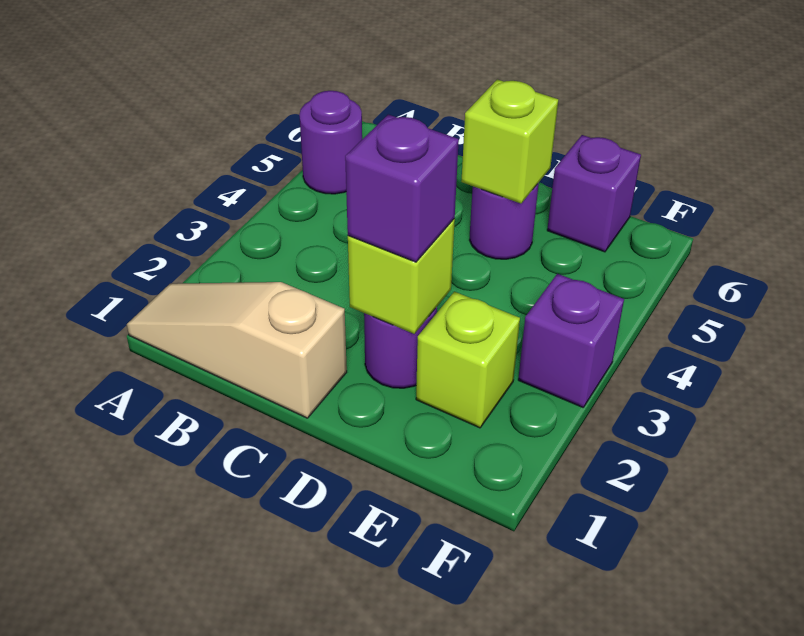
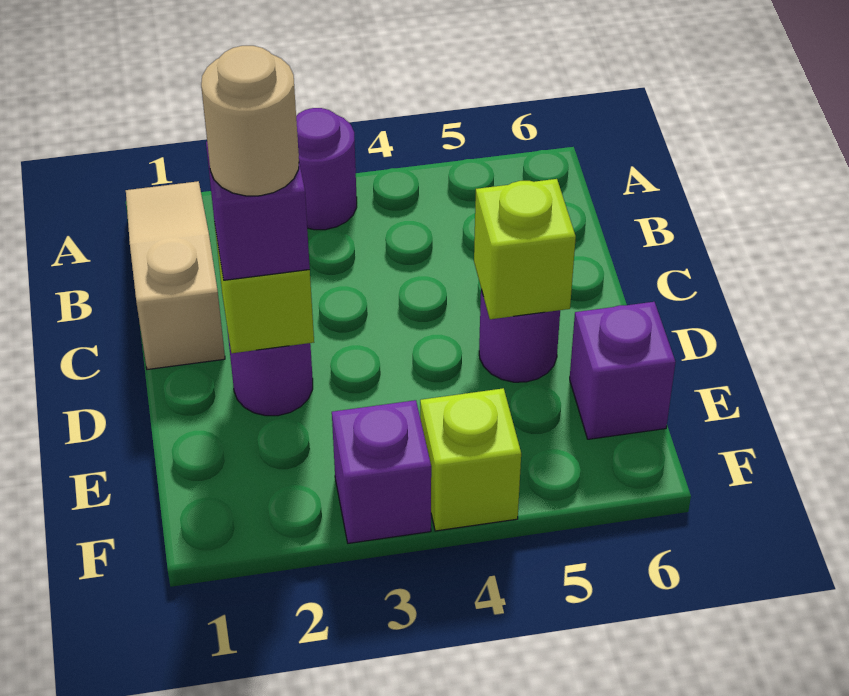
purple round brick A5 level 1 -> purple round brick A3 level 1
none -> tan round brick D2 level 4
lime brick E2 level 1 -> lime brick F4 level 1

